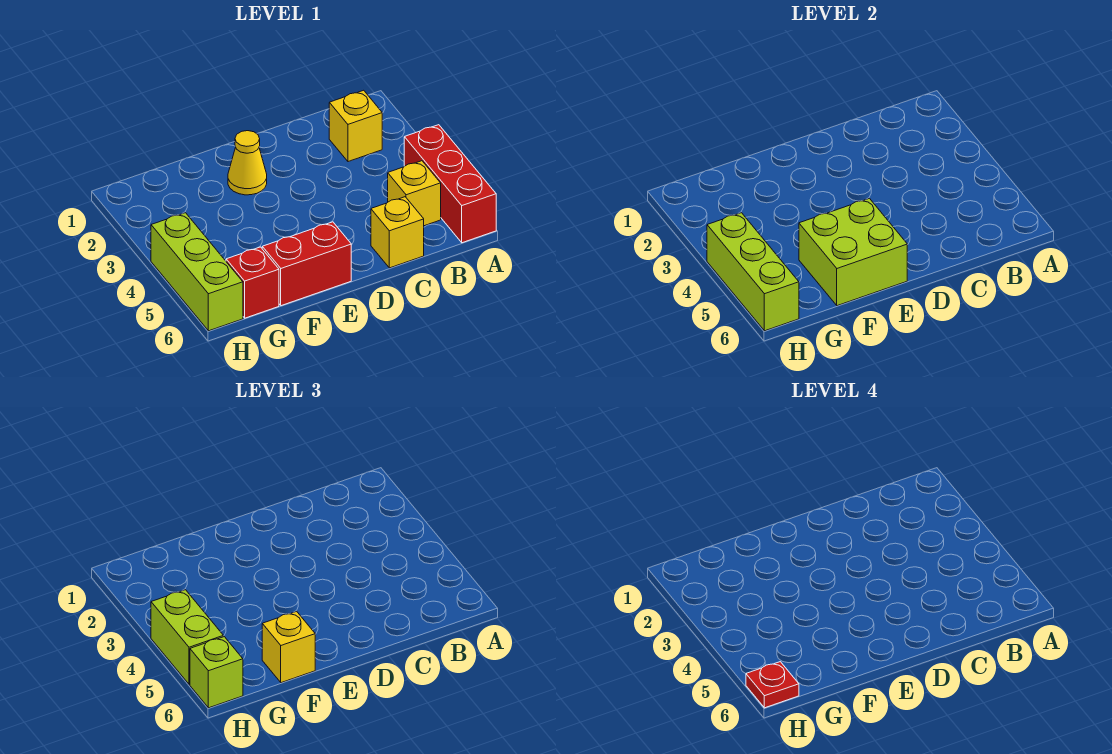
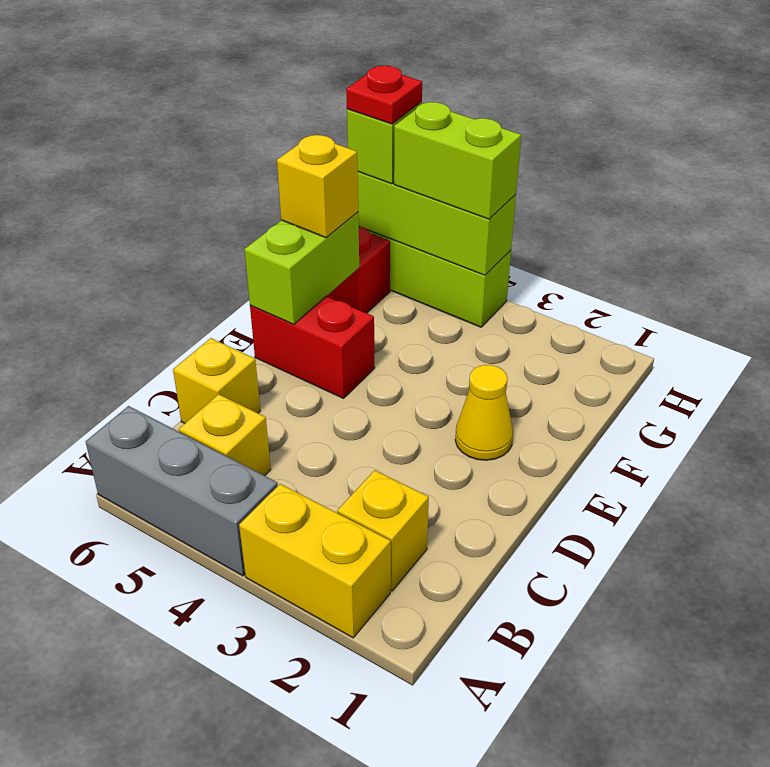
none -> yellow brick A2:A3 level 1
red brick A4:A6 level 1 -> grey brick A4:A6 level 1
lime brick E5:F6 level 2 -> lime brick E6:F6 level 2
red brick E6:F6 level 1 -> red brick E5:E6 level 1

